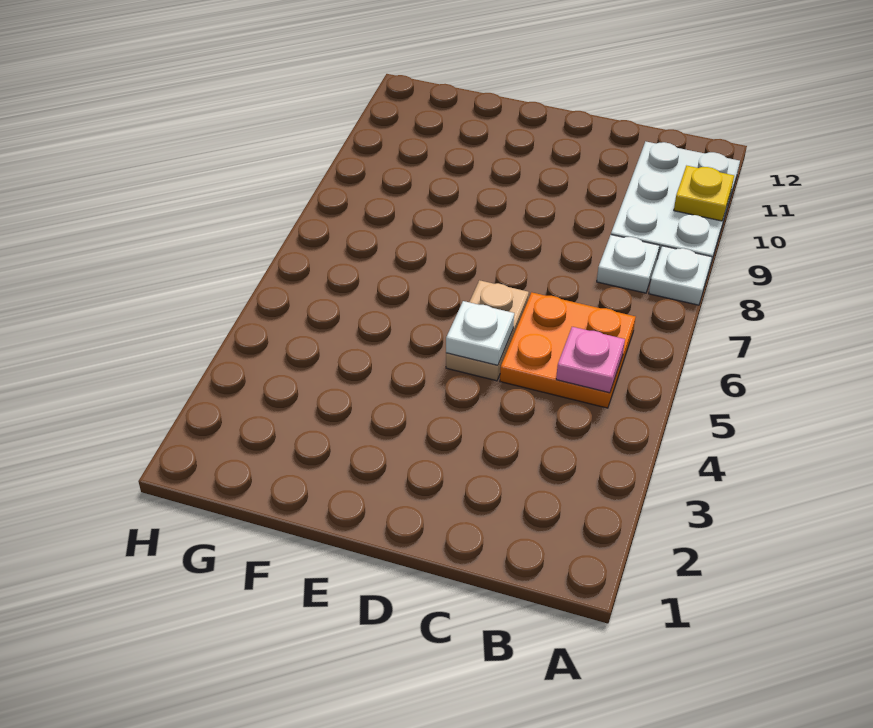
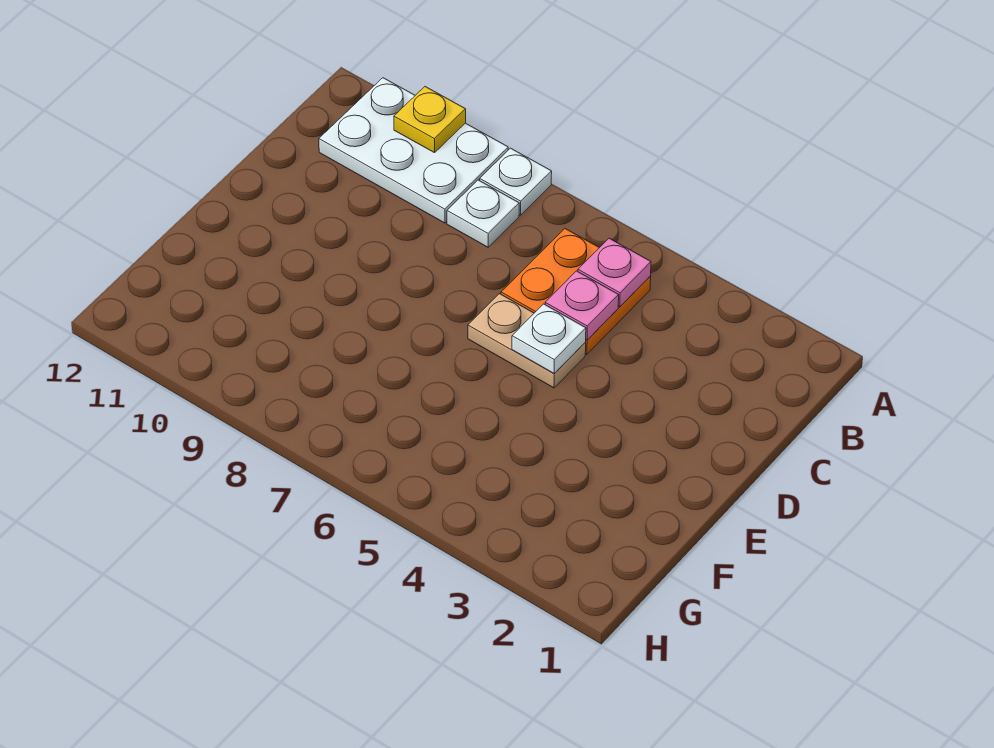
none -> pink plate C5 level 2

